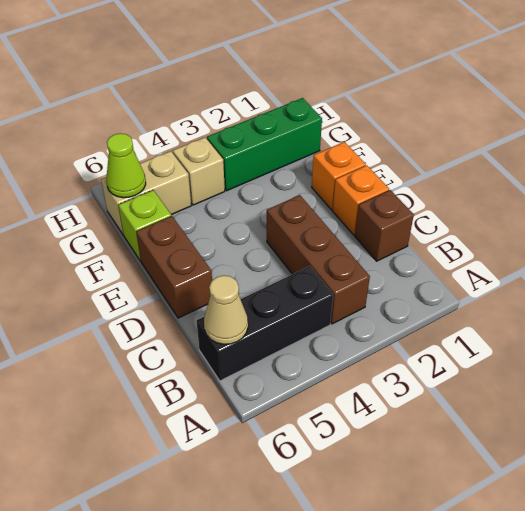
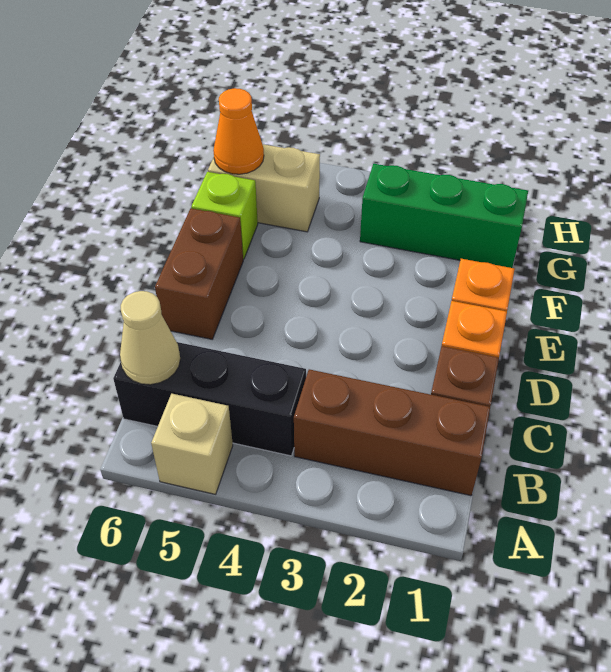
brown brick B3:D3 level 1 -> brown brick B1:B3 level 1
tan brick G4 level 1 -> tan brick A5 level 1
lime cone G6 level 2 -> orange cone G6 level 2

